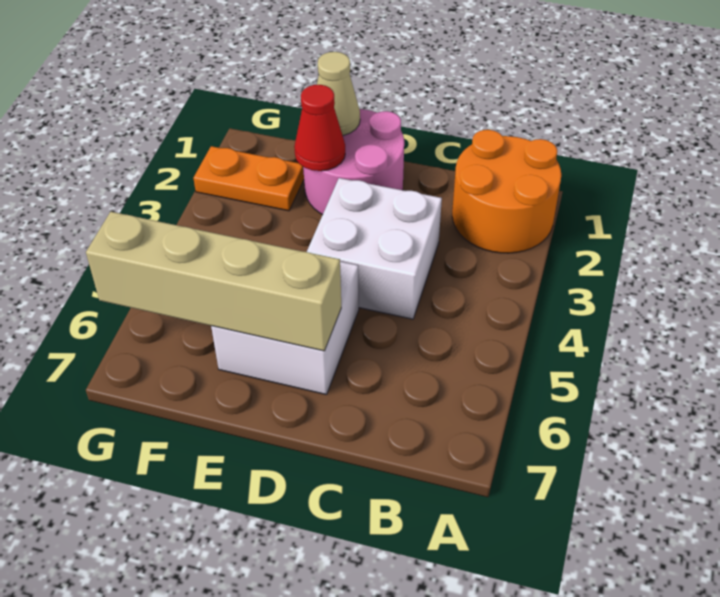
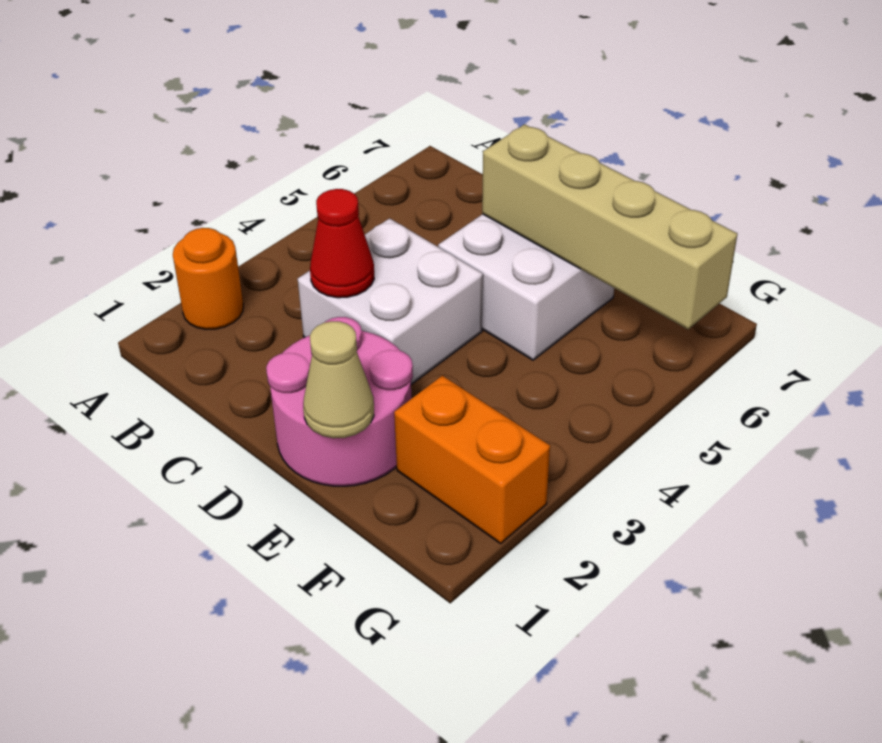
orange round brick A1:B2 level 1 -> orange round brick A2 level 1
red cone E2 level 2 -> red cone C3 level 2
orange plate F2:G2 level 1 -> orange brick F2:G2 level 1

